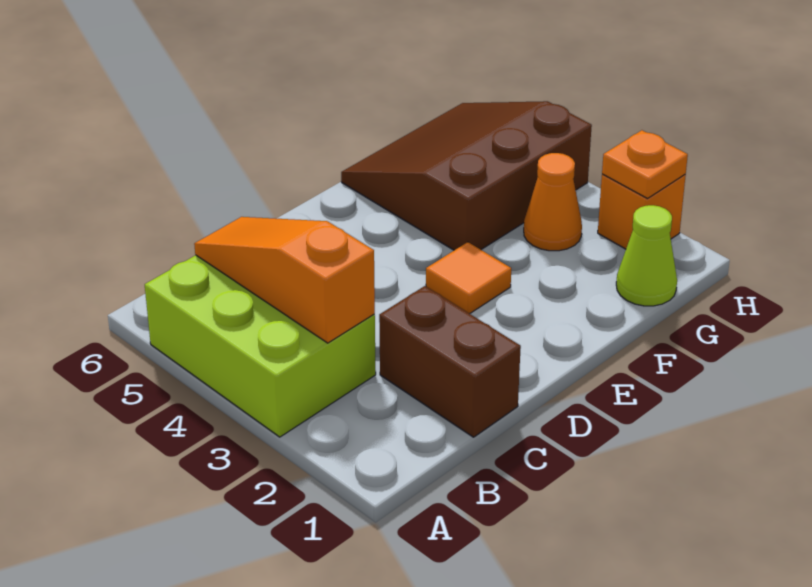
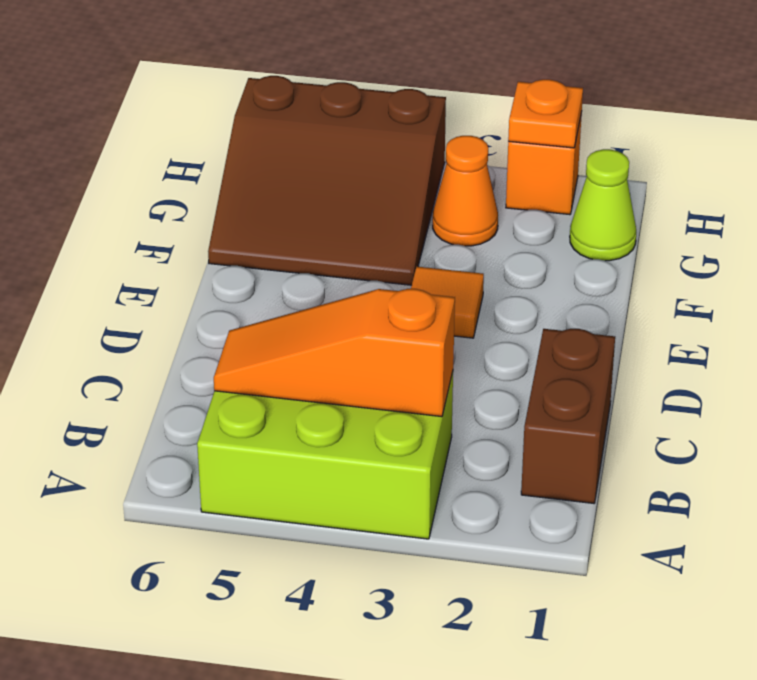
brown brick C1:C2 level 1 -> brown brick B1:C1 level 1
brown slope F4:H6 level 1 top 4 -> brown slope F4:H6 level 1 top H

